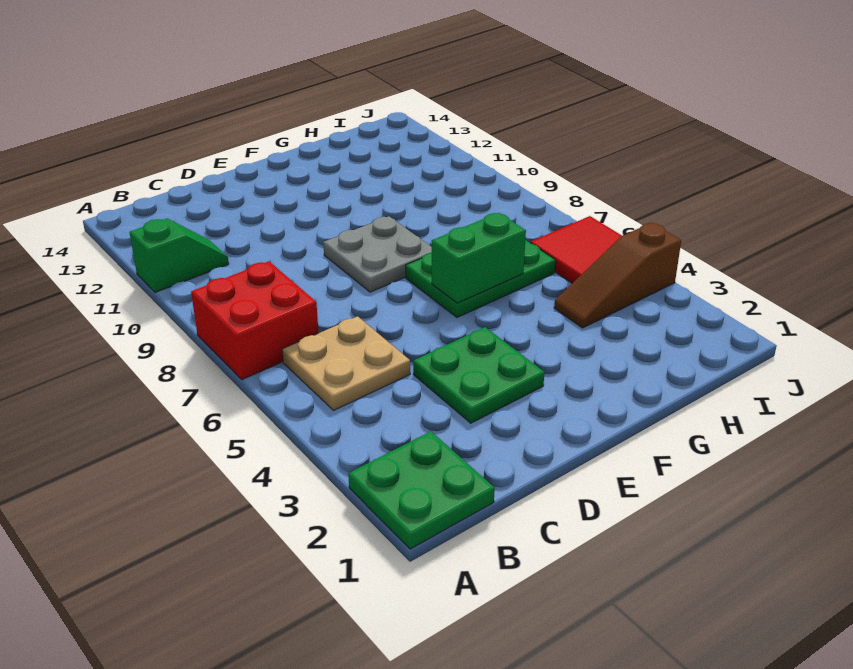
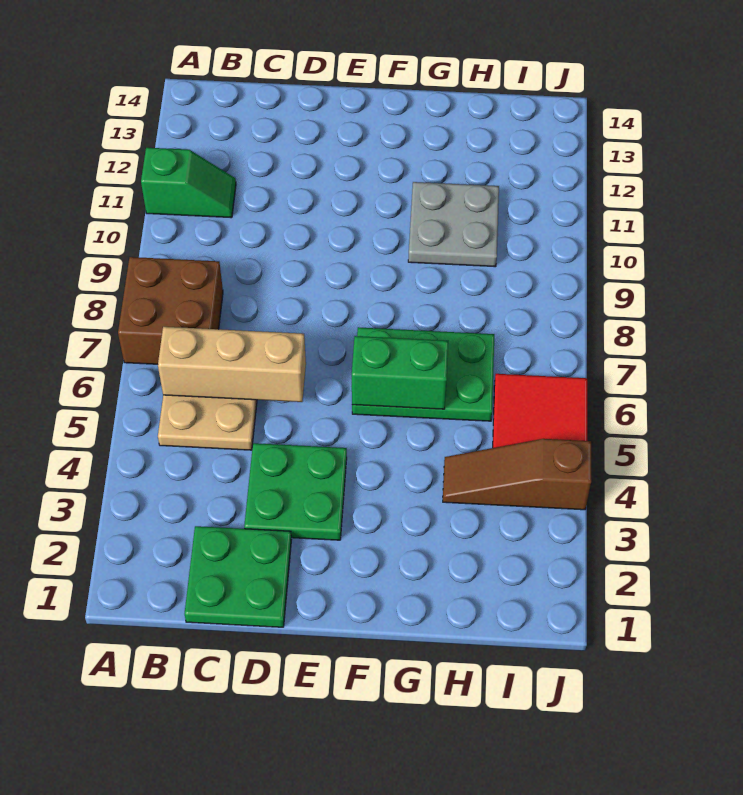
green plate A1:B2 level 1 -> green plate C1:D2 level 1
red brick A7:B8 level 1 -> brown brick A7:B8 level 1
none -> tan brick B6:D6 level 2
grey plate E8:F9 level 1 -> grey plate G10:H11 level 1

